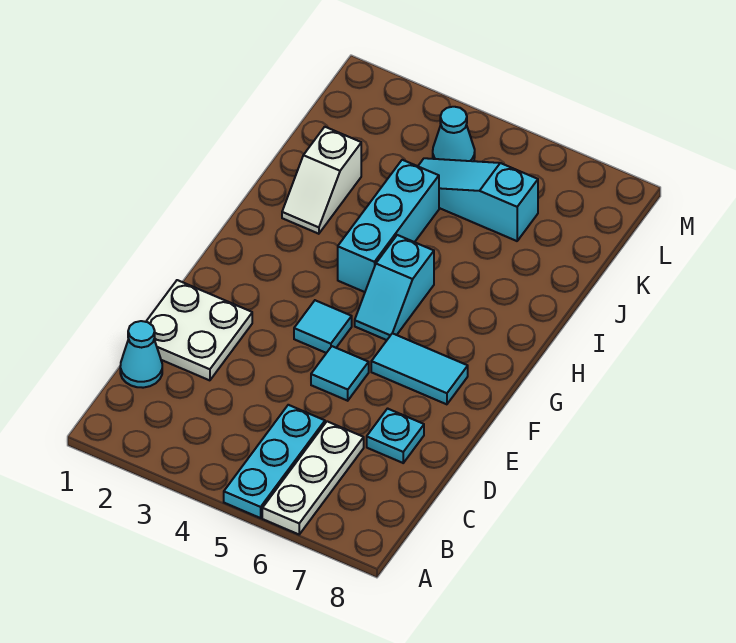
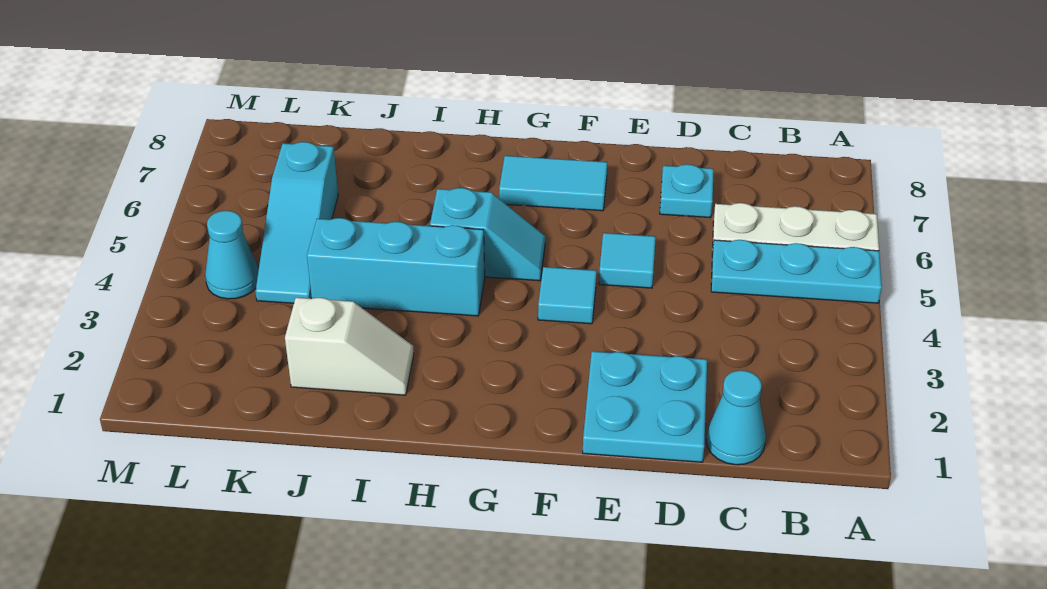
white plate D1:E2 level 1 -> cyan plate D1:E2 level 1
cyan tile F6:F7 level 1 -> cyan tile F7:G7 level 1

